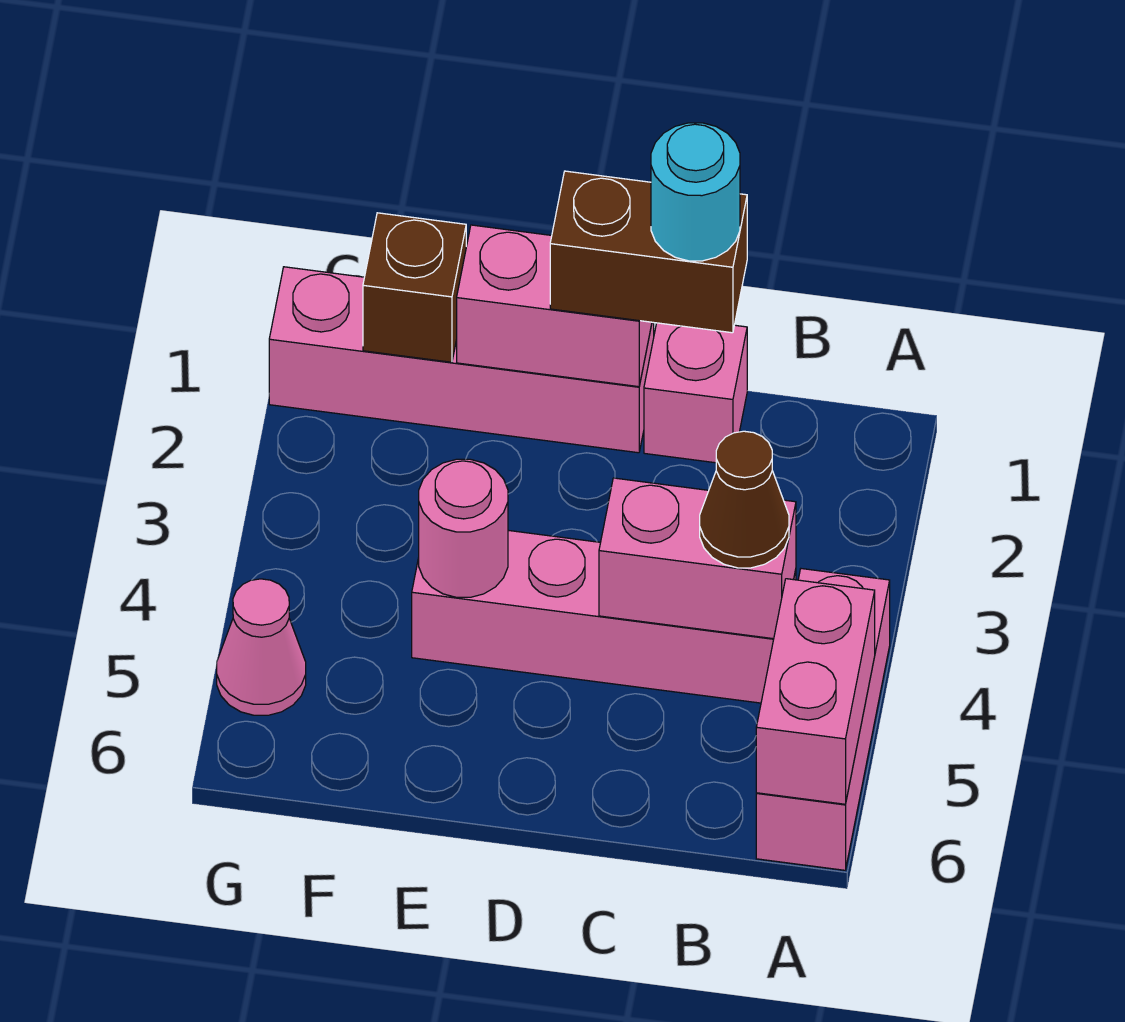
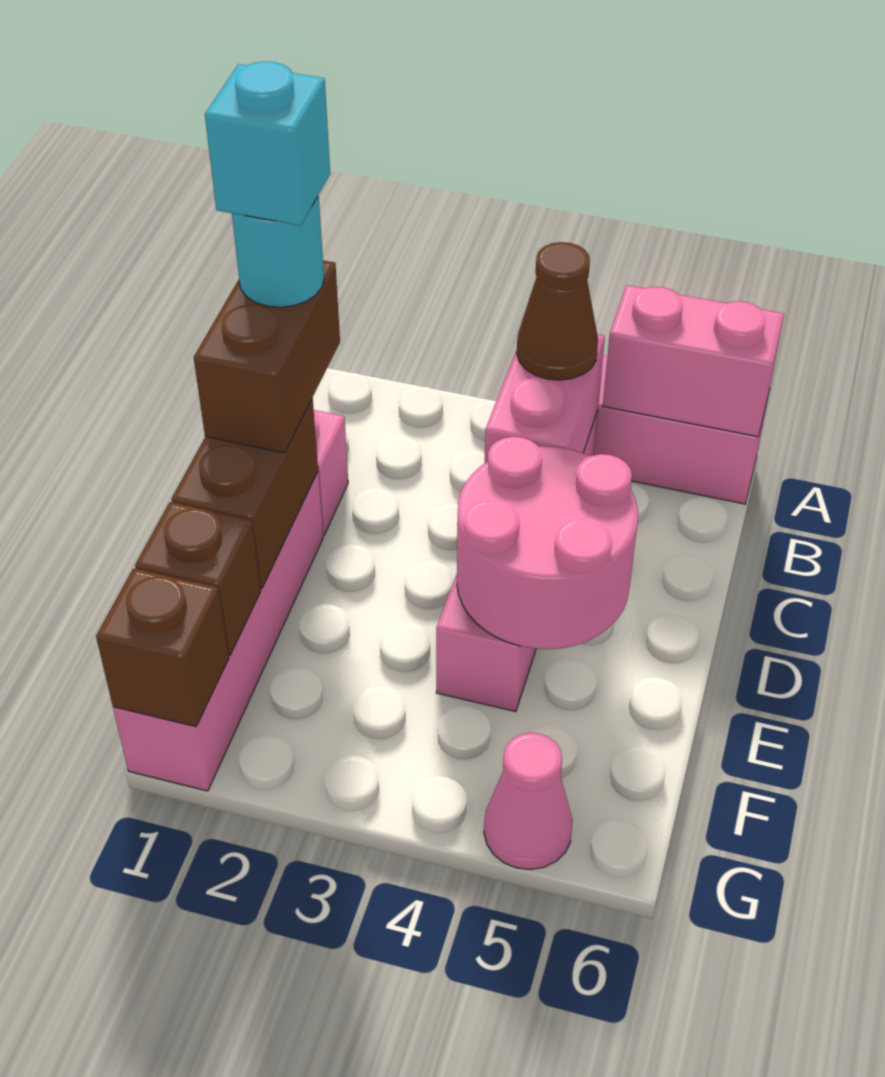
none -> cyan brick C1 level 5
pink brick D1:E1 level 2 -> brown brick D1:E1 level 2
pink round brick E4 level 2 -> pink round brick D4:E5 level 2
none -> brown brick G1 level 2

